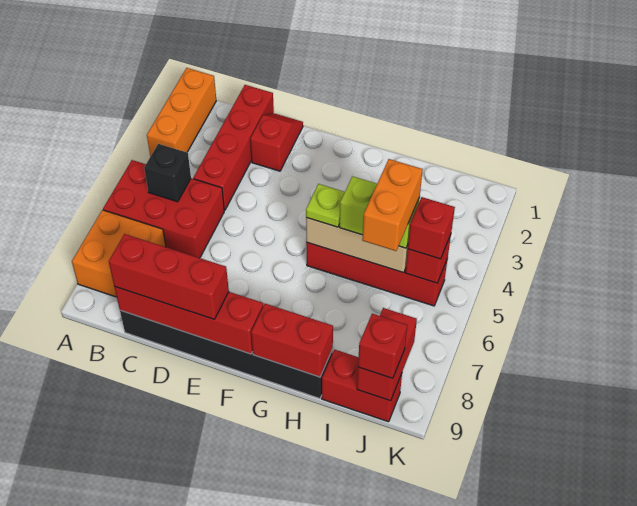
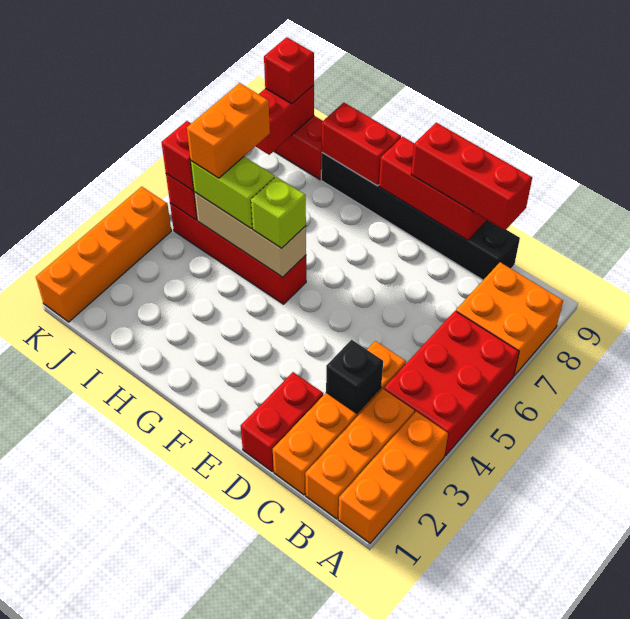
red brick A5:C6 level 1 -> red brick A4:B6 level 1
none -> orange brick B1:B3 level 1
black brick B5 level 2 -> black brick C3 level 2
red brick C1:C4 level 1 -> orange brick C1:C4 level 1
red brick C9:F9 level 2 -> red brick D9:F9 level 2
red slope D1:D2 level 1 top 2 -> red brick D1:D2 level 1
lime plate G5 level 3 -> lime brick G5 level 3
none -> orange brick K1:K4 level 1

